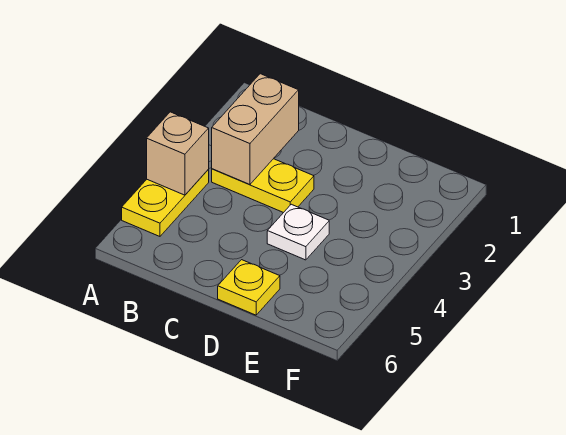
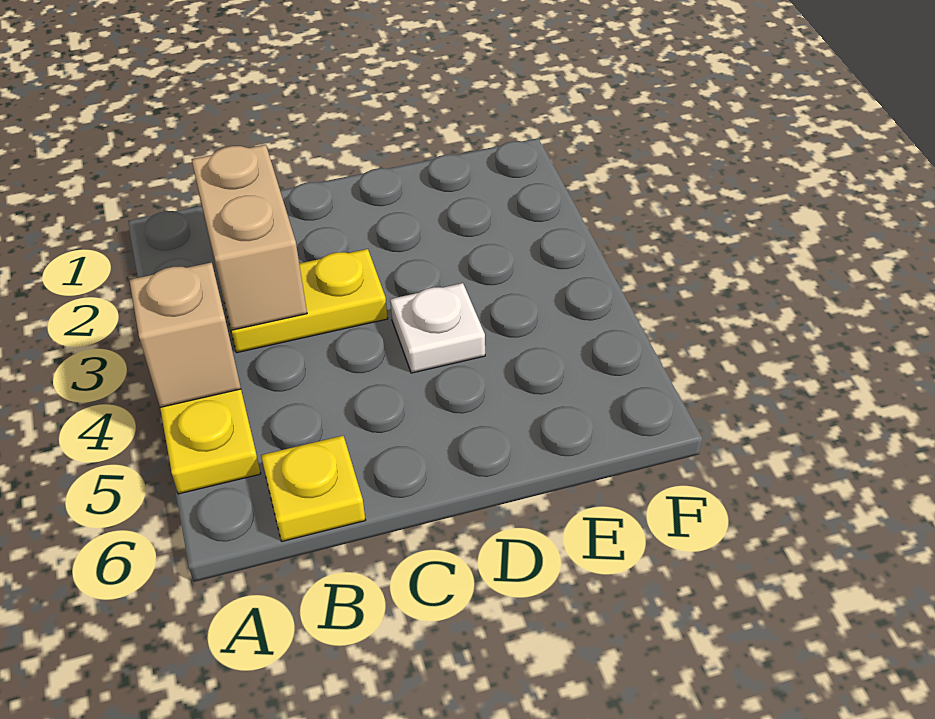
yellow plate D6 level 1 -> yellow plate B6 level 1

